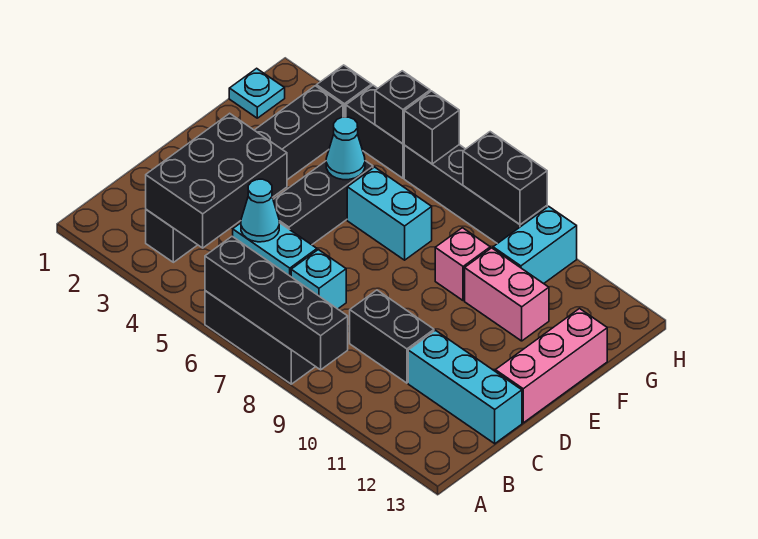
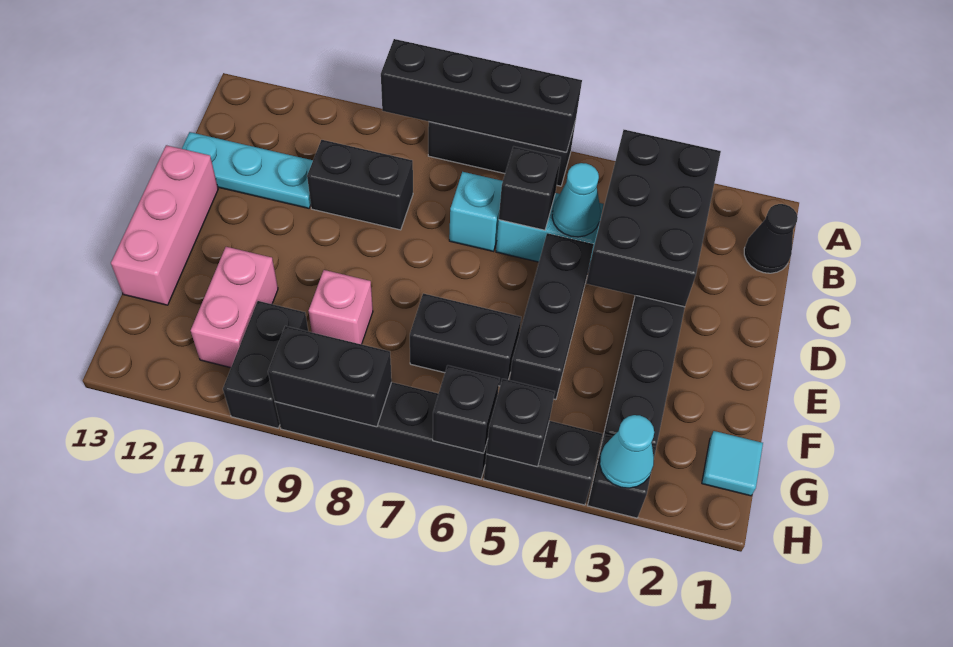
none -> black cone B1 level 1
none -> black brick C6 level 2
cyan brick C11:C13 level 1 -> cyan plate C11:C13 level 1
cyan cone F5 level 2 -> cyan cone H3 level 2
cyan brick F6:F7 level 1 -> black brick F6:F7 level 1
pink brick F10:F11 level 1 -> pink brick F11:G11 level 1
cyan plate G1 level 1 -> cyan tile G1 level 1
cyan brick G10:H10 level 1 -> black brick G10:H10 level 1

